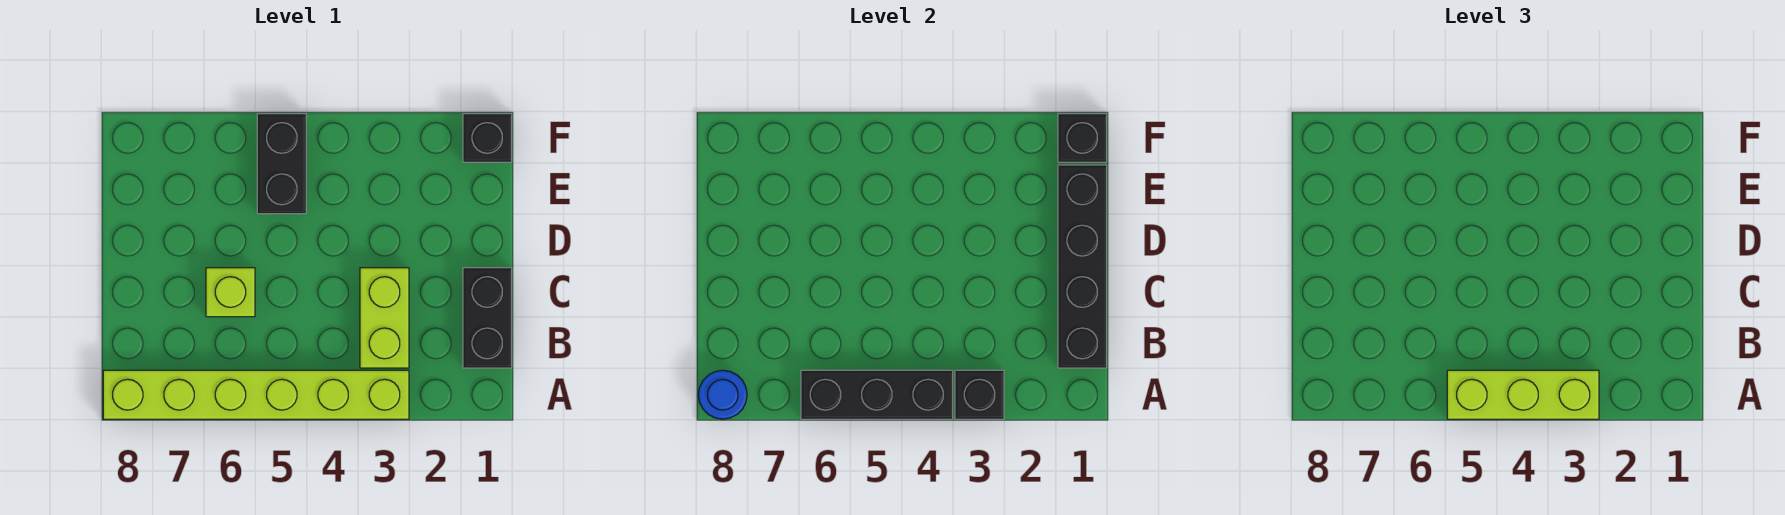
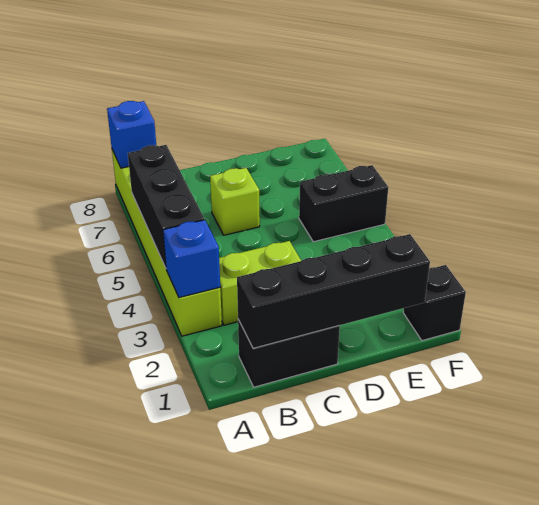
black brick A3 level 2 -> blue brick A3 level 2
lime brick A3:A5 level 3 -> none
blue round brick A8 level 2 -> blue brick A8 level 2
black brick F1 level 2 -> none

